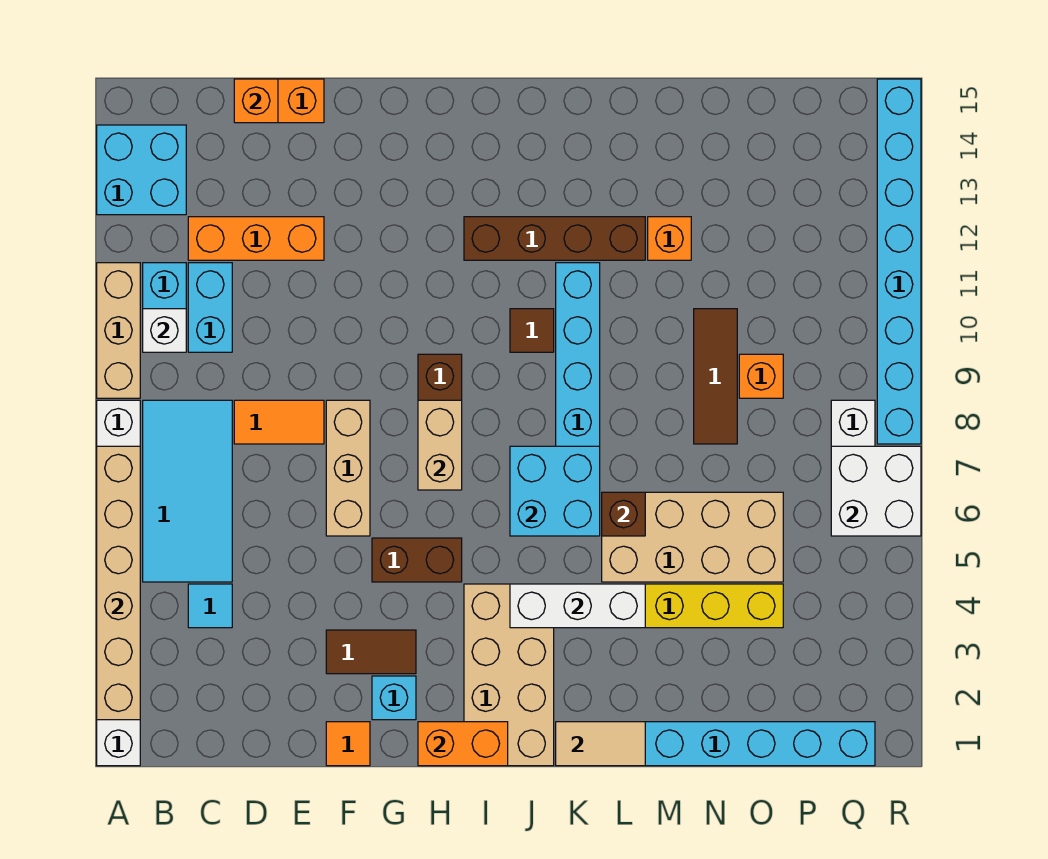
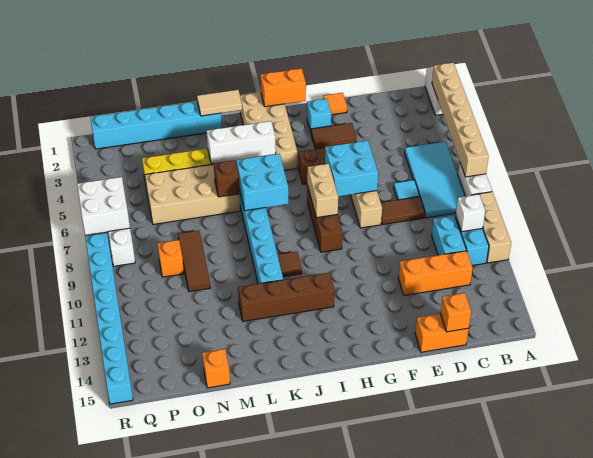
cyan brick A13:B14 level 1 -> cyan brick F6:G7 level 2
cyan tile C4 level 1 -> cyan tile D7 level 1
orange tile D8:E8 level 1 -> brown tile D8:E8 level 1
orange brick M12 level 1 -> orange brick N15 level 1

